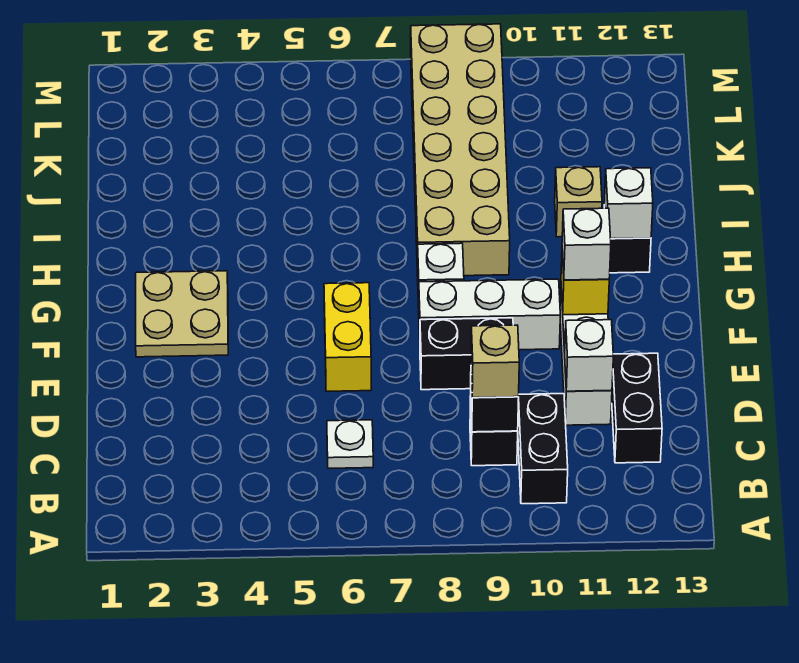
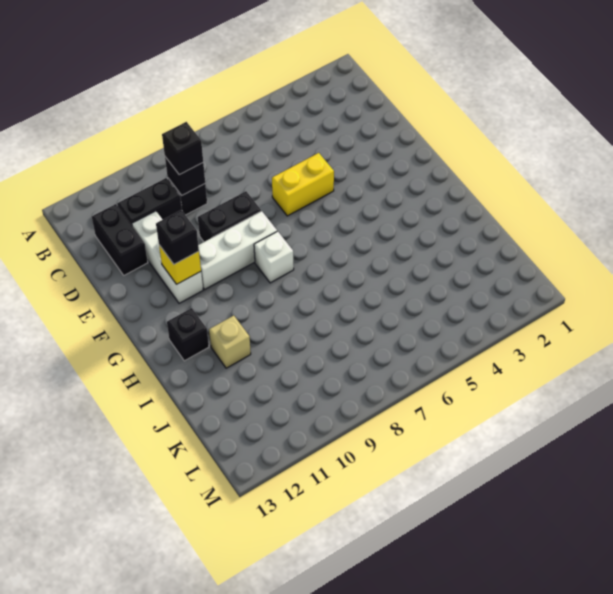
black brick B10:C10 level 1 -> black brick C10:C11 level 1
white plate C6 level 1 -> none
tan brick C9 level 3 -> black brick C9 level 3
white brick D11 level 2 -> none
yellow brick E6:F6 level 1 -> yellow brick E5:E6 level 1
tan plate F2:G3 level 1 -> none
white brick F11 level 3 -> black brick F11 level 3
tan brick H8:M9 level 1 -> none
white brick H12 level 2 -> none

